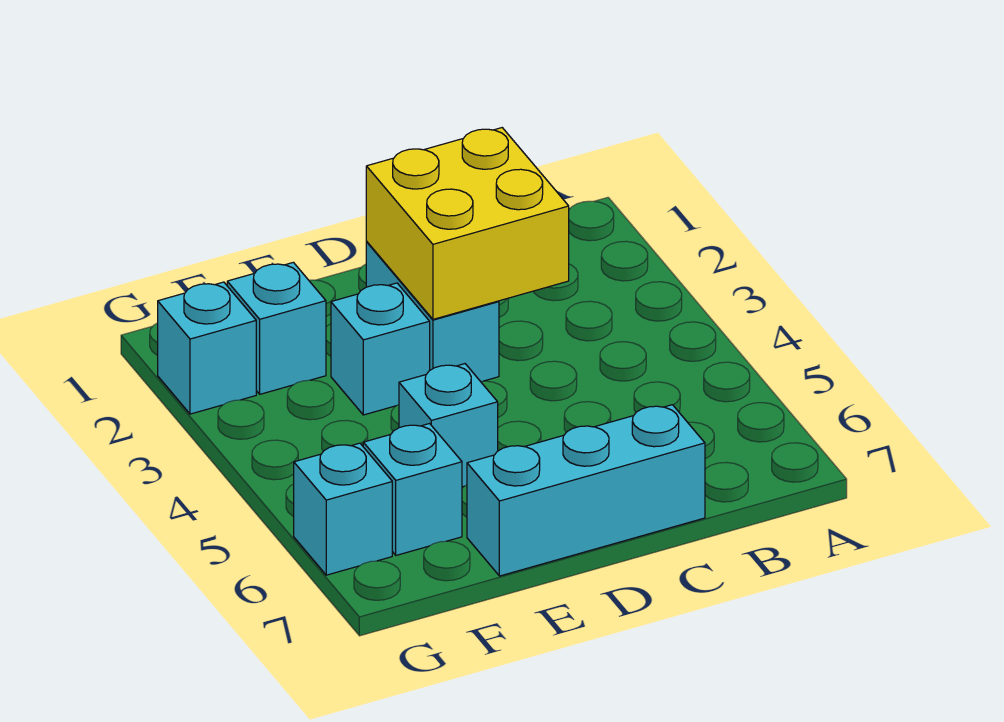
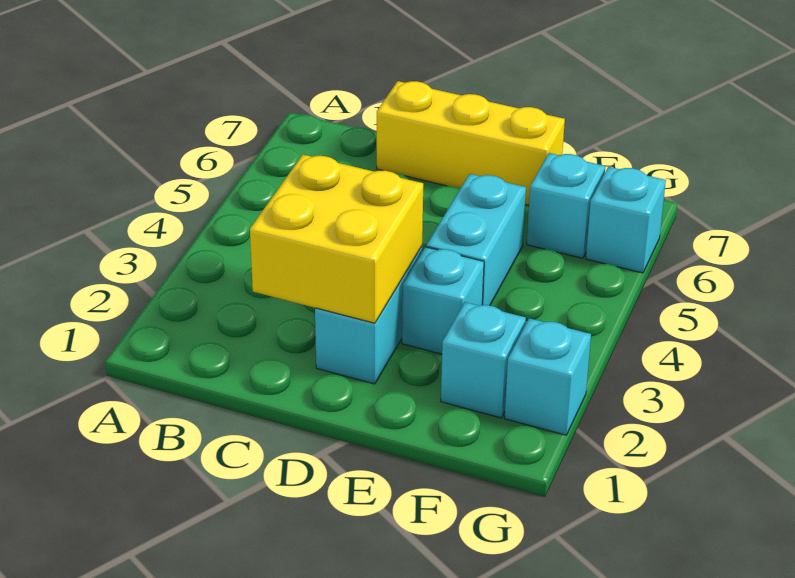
cyan brick C7:E7 level 1 -> yellow brick C7:E7 level 1
cyan brick E5 level 1 -> cyan brick E4:E5 level 1

